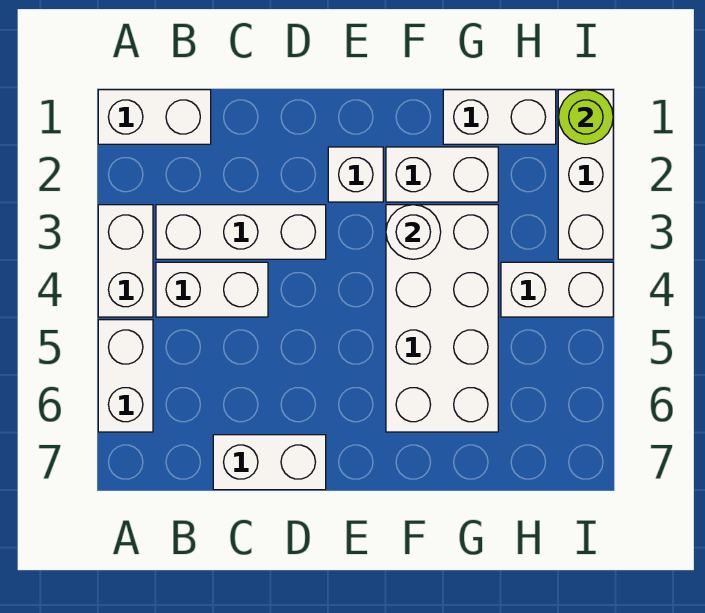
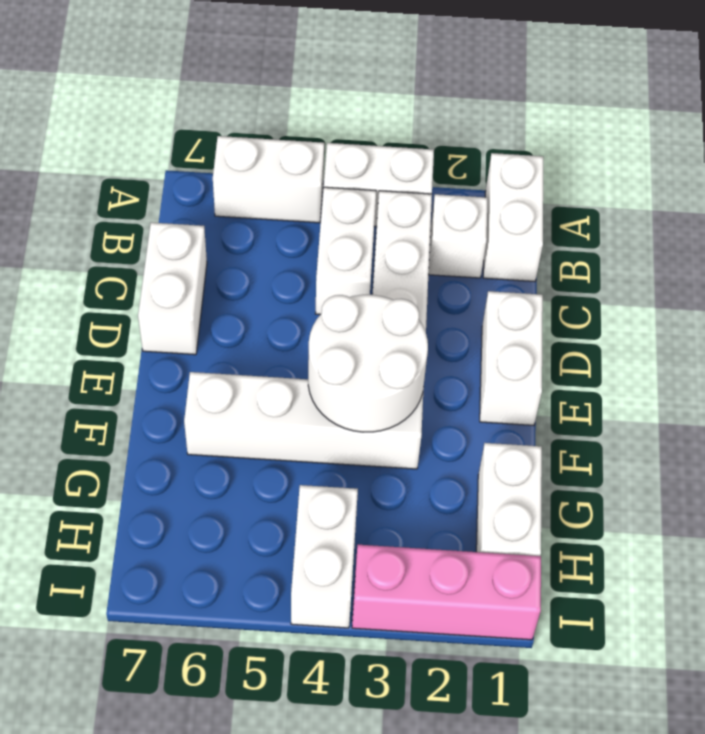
white brick E2 level 1 -> white brick B2 level 1
white brick F2:G2 level 1 -> white brick D1:E1 level 1
white brick F3:G6 level 1 -> white brick F3:F6 level 1
white round brick F3 level 2 -> white round brick E3:F4 level 2
white brick I1:I3 level 1 -> pink brick I1:I3 level 1
lime round brick I1 level 2 -> none

